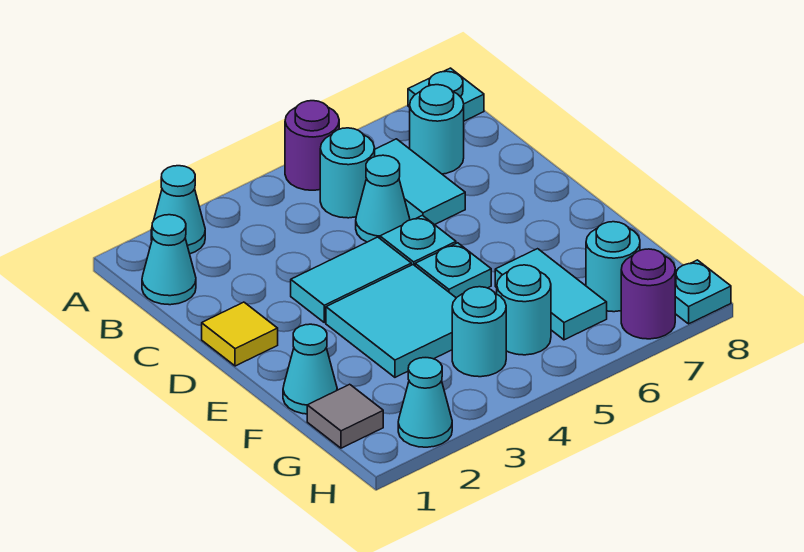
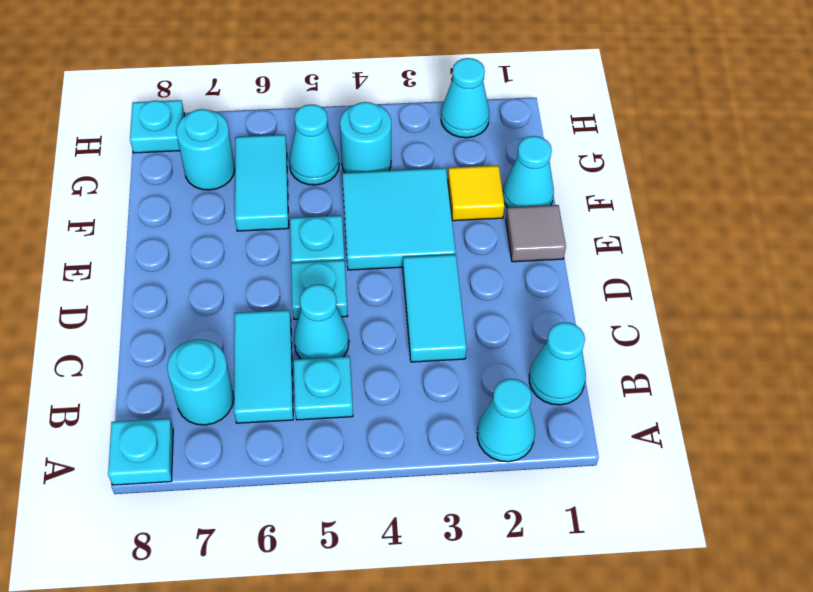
purple round brick A5 level 1 -> none
cyan round brick B5 level 1 -> cyan plate B5 level 1
yellow tile D1 level 1 -> yellow tile F2 level 1
cyan tile D3:D4 level 1 -> cyan tile C3:D3 level 1
grey tile G1 level 1 -> grey tile E1 level 1
cyan round brick G5 level 1 -> cyan cone G5 level 1
purple round brick H7 level 1 -> none

